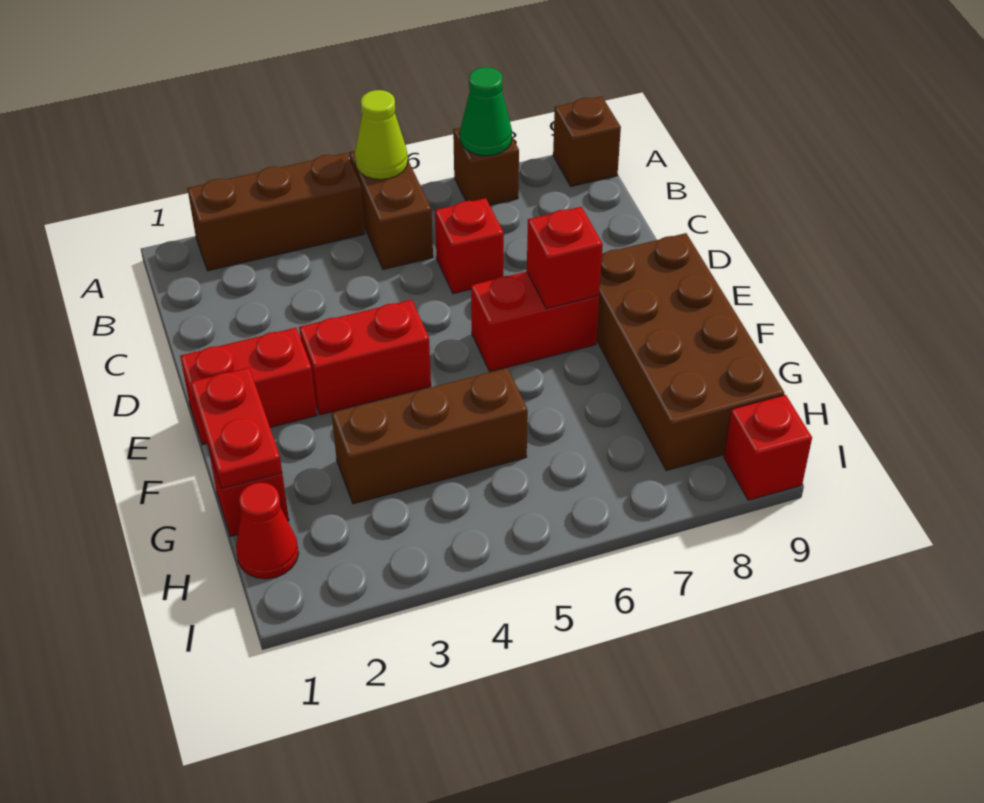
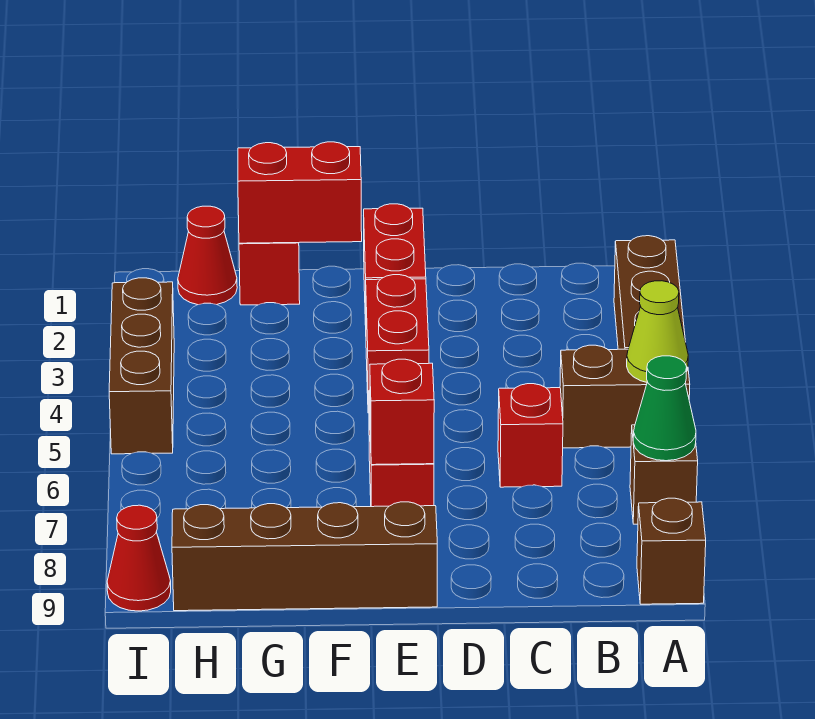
brown brick E8:H9 level 1 -> brown brick E9:H9 level 1
red plate F1:G1 level 2 -> red brick F1:G1 level 2
brown brick G3:G5 level 1 -> brown brick I3:I5 level 1
red brick I9 level 1 -> red cone I9 level 1

